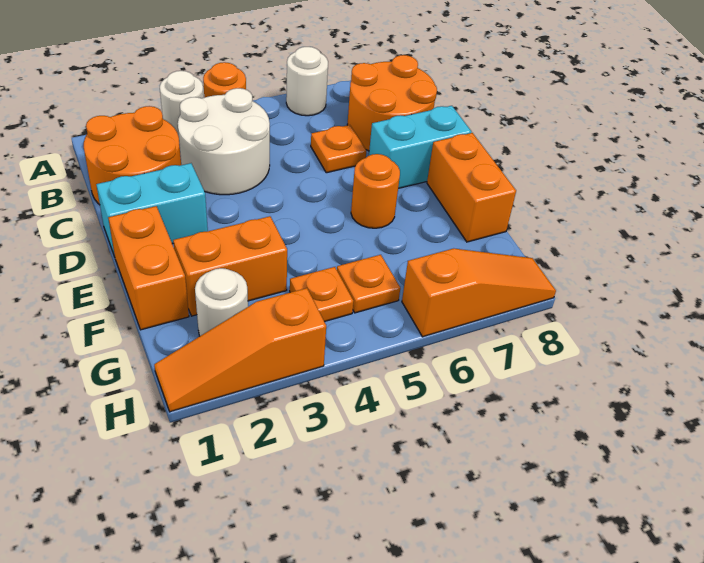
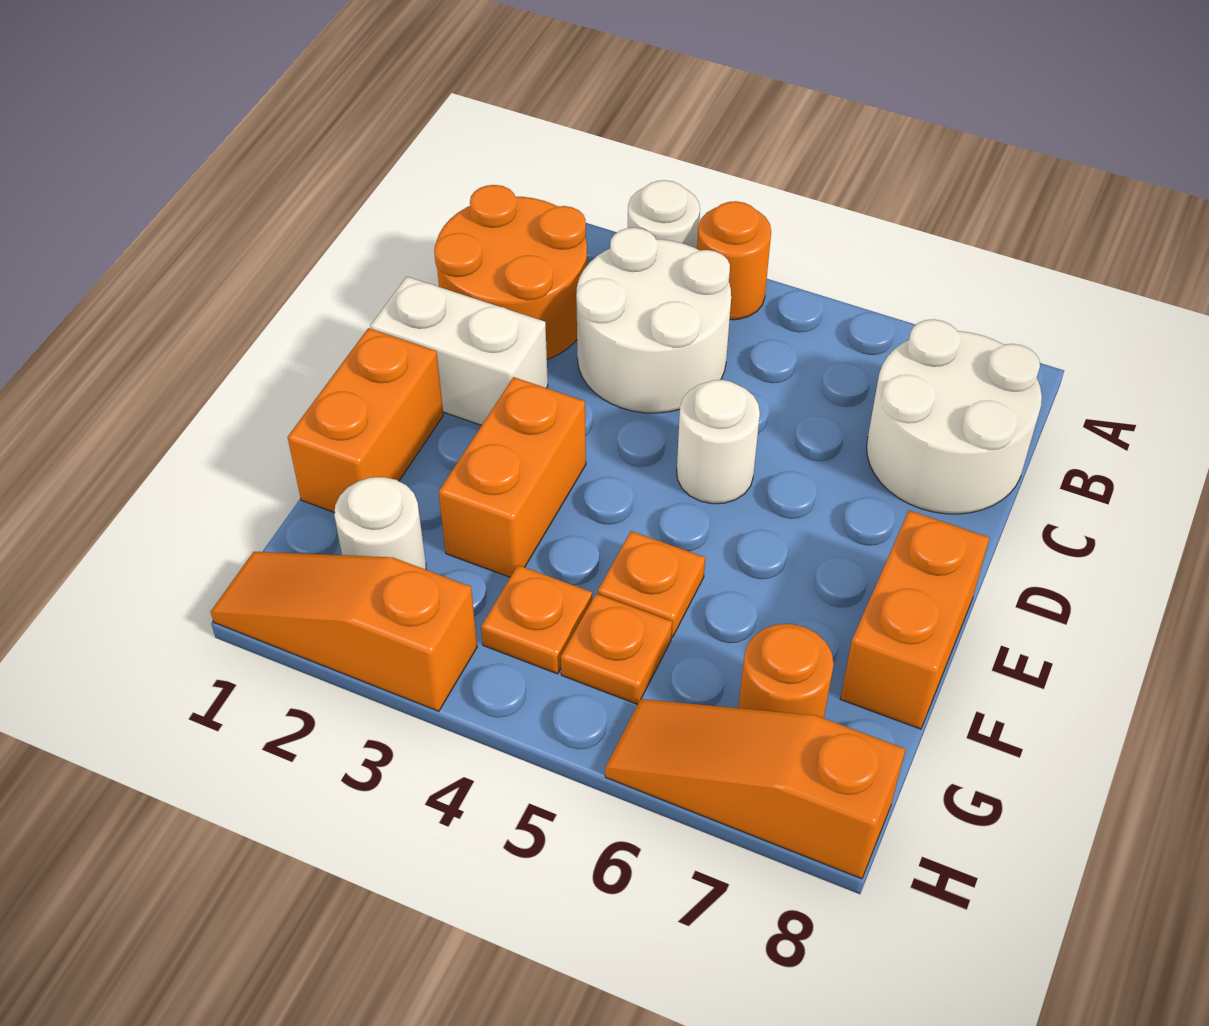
white round brick A6 level 1 -> white round brick D5 level 1
orange round brick B7:C8 level 1 -> white round brick B7:C8 level 1
orange plate C6 level 1 -> orange plate F5 level 1
cyan brick D1:D2 level 1 -> white brick D1:D2 level 1
cyan brick D7:D8 level 1 -> none
orange round brick E6 level 1 -> orange round brick G7 level 1
orange brick F2:F3 level 1 -> orange brick E3:F3 level 1
orange slope H6:H8 level 1 top 6 -> orange slope H6:H8 level 1 top 8

